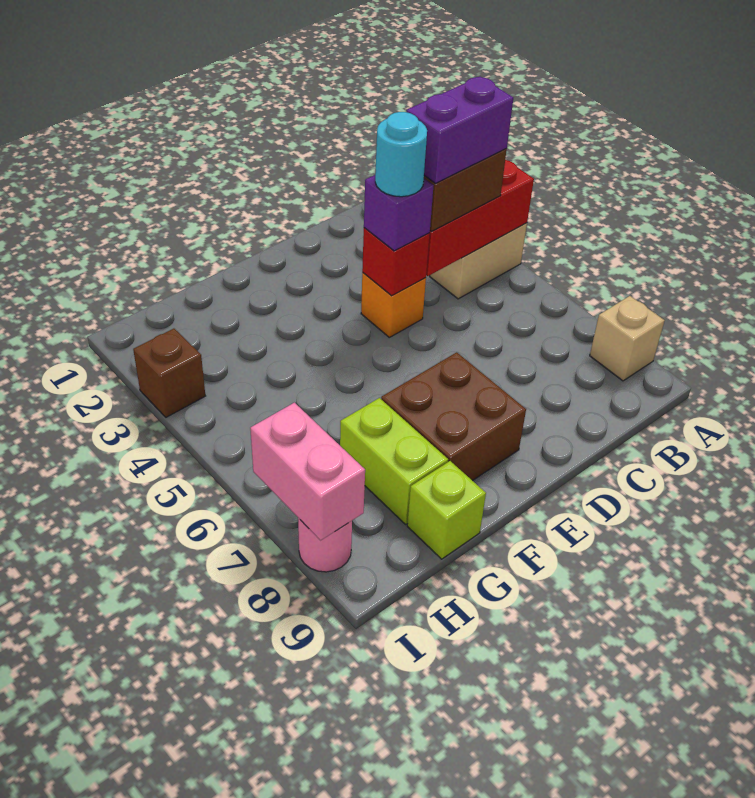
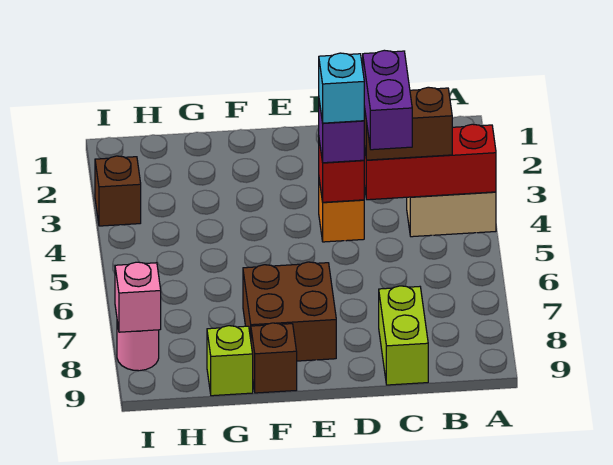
tan brick A8 level 1 -> none
purple brick B4:C4 level 4 -> purple brick C4:C5 level 4
cyan round brick D4 level 4 -> cyan brick D4 level 4
none -> brown brick F9 level 1
lime brick G7:G8 level 1 -> lime brick C8:C9 level 1
pink brick I7:I8 level 2 -> pink brick I8 level 2

